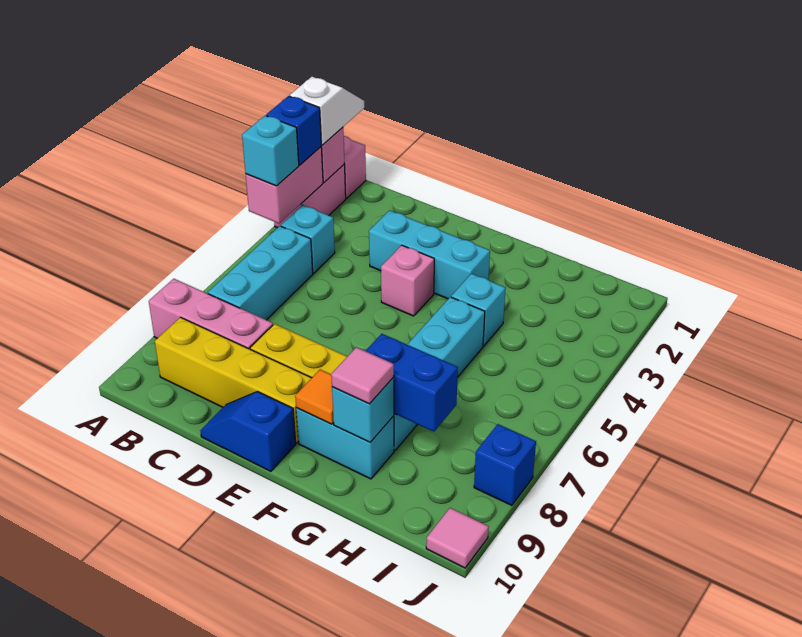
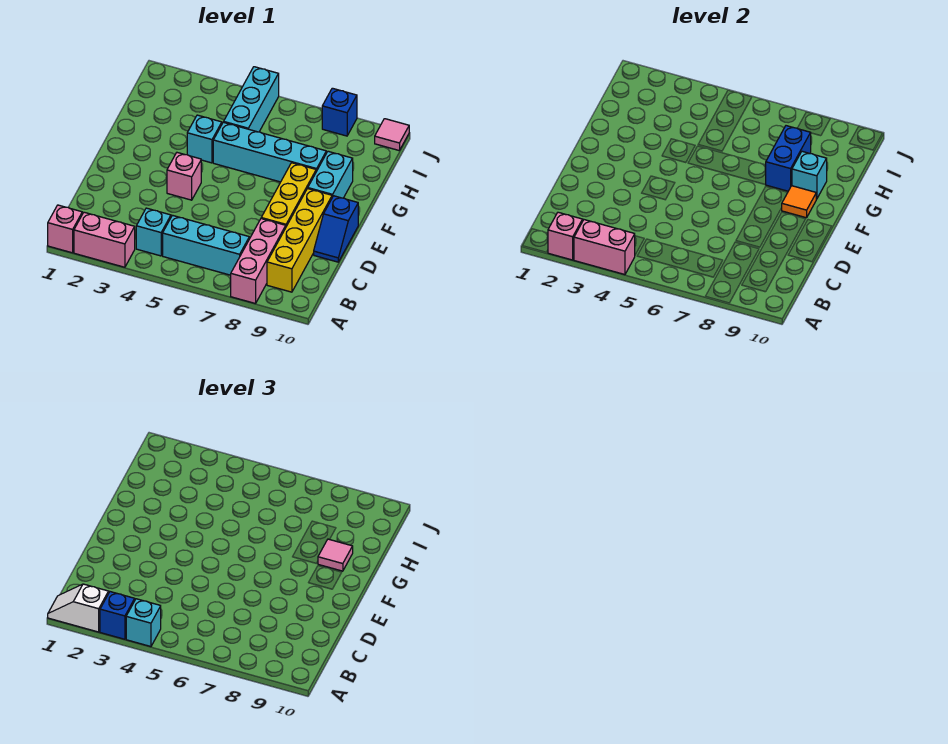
cyan brick D3:F3 level 1 -> cyan brick H5:J5 level 1

